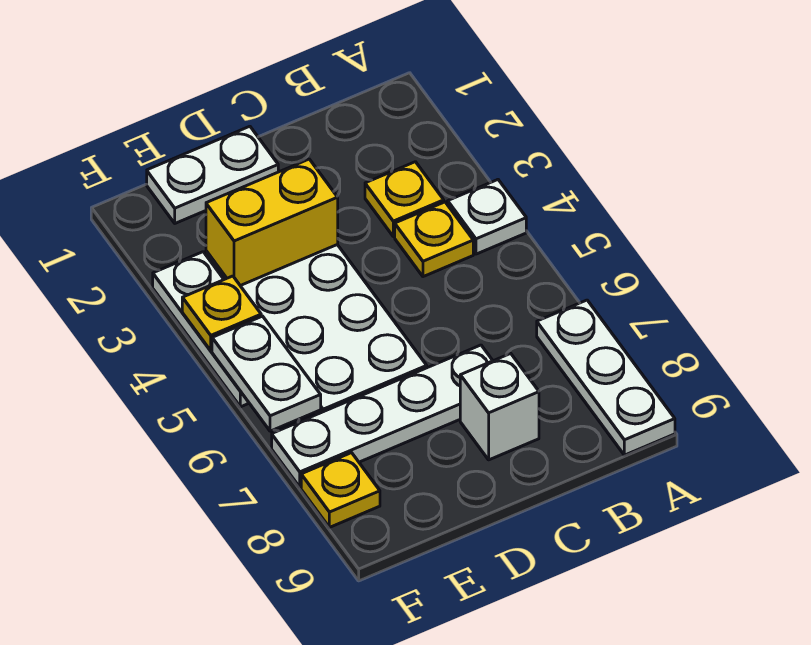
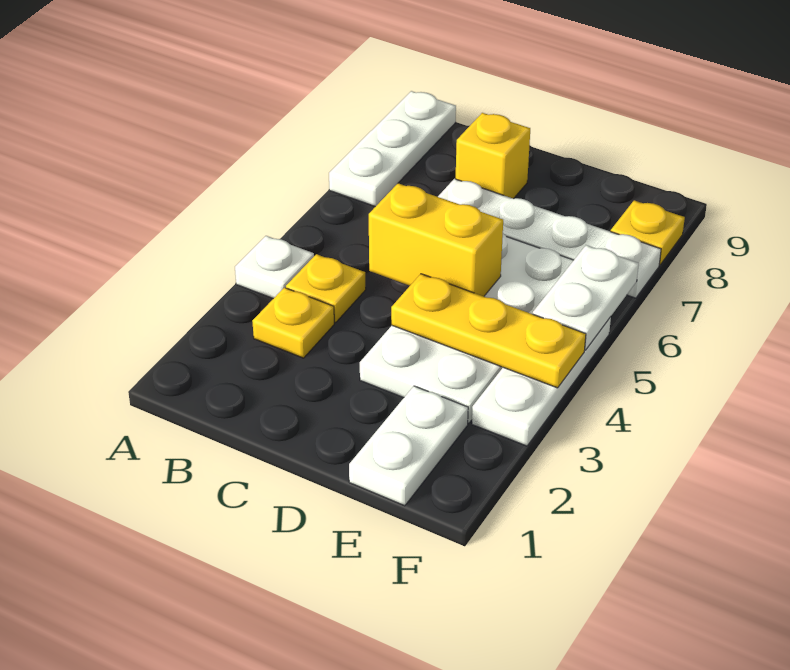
white brick C8 level 1 -> yellow brick C8 level 1
white plate D1:E1 level 1 -> white plate E1:E2 level 1
yellow brick D3:E3 level 2 -> yellow brick C5:D5 level 2
yellow plate F4 level 2 -> yellow plate D4:F4 level 2

